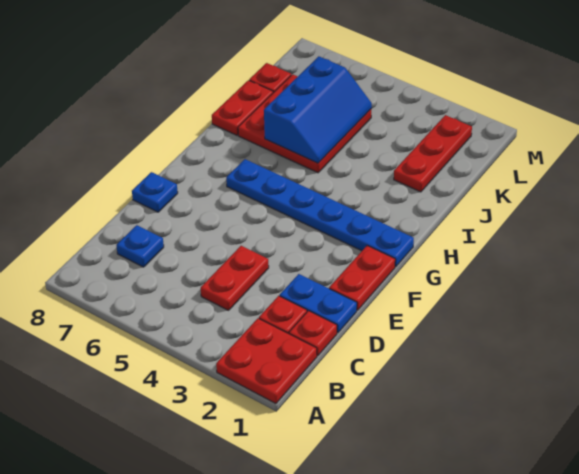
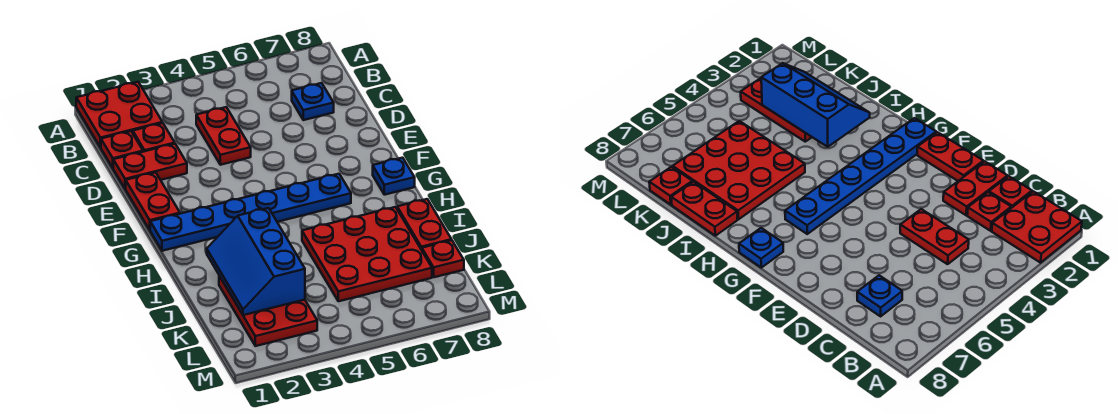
blue plate D1:D2 level 1 -> red plate D1:D2 level 1
blue plate E8 level 1 -> blue plate G8 level 1
blue slope I5:K6 level 2 top 6 -> blue slope I2:K3 level 2 top 3
red plate J2:L2 level 1 -> red plate J2:L3 level 1

